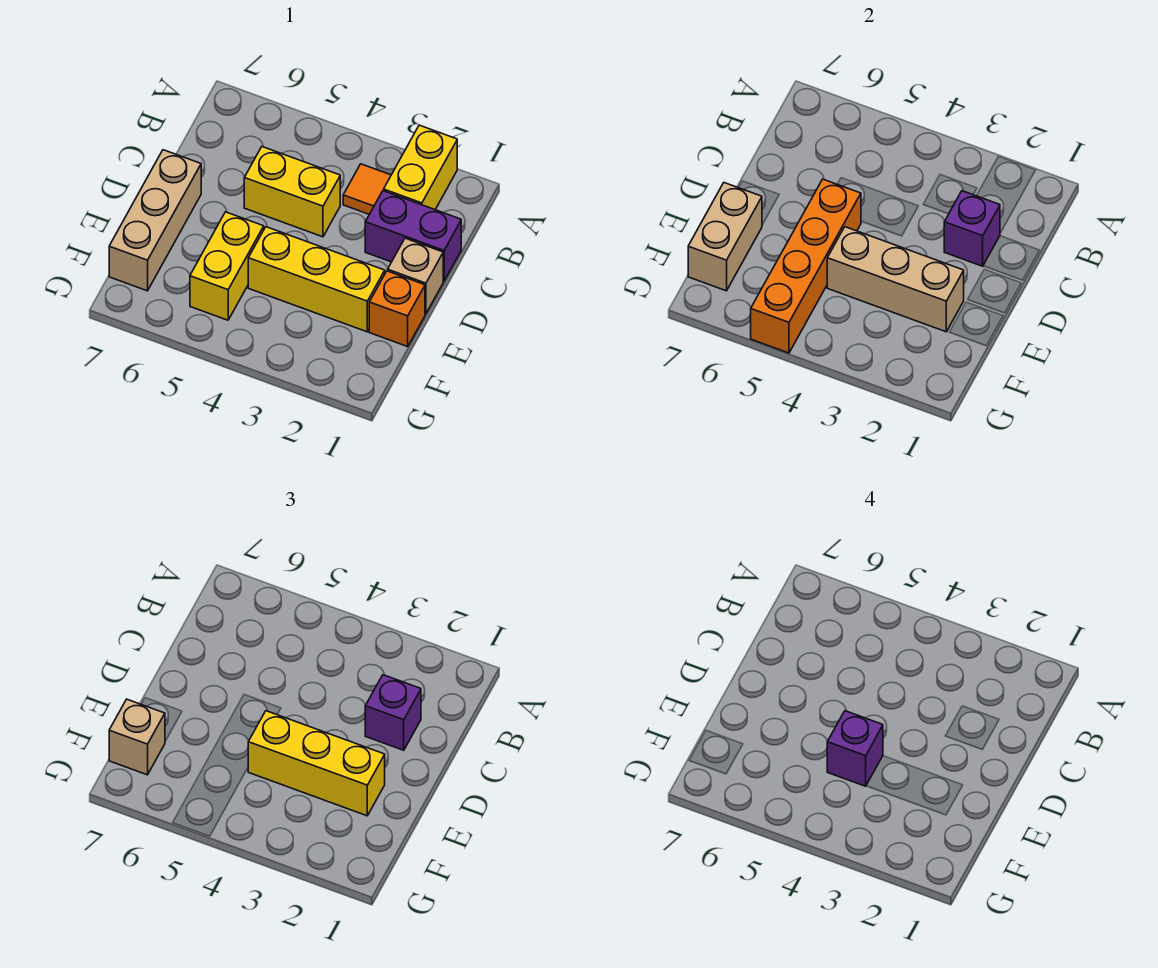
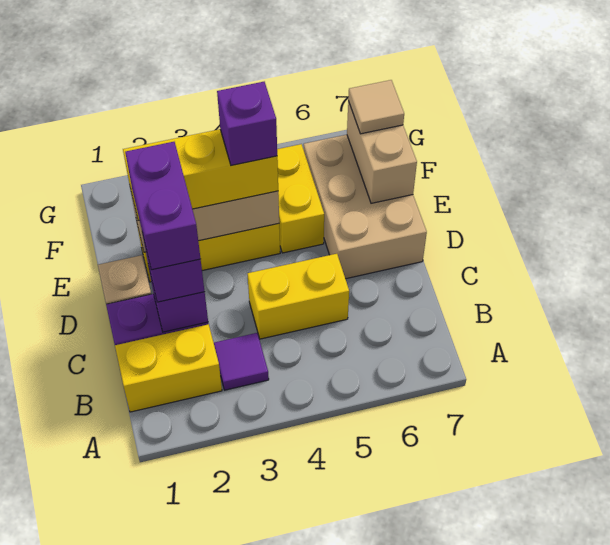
yellow brick A2:B2 level 1 -> yellow brick B1:B2 level 1
orange tile B3 level 1 -> purple tile B3 level 1
none -> purple brick C2:D2 level 4
orange brick D5:G5 level 2 -> none
tan brick D7:F7 level 1 -> tan brick D6:F7 level 1
orange brick E1 level 1 -> none
tan brick F7 level 3 -> tan tile F7 level 3

